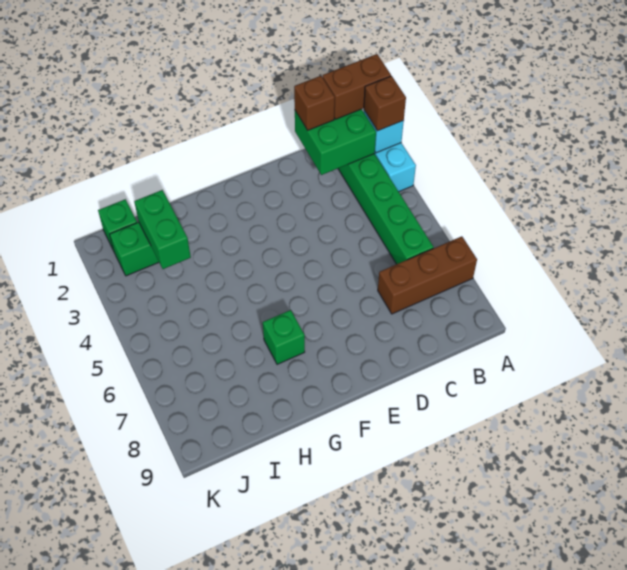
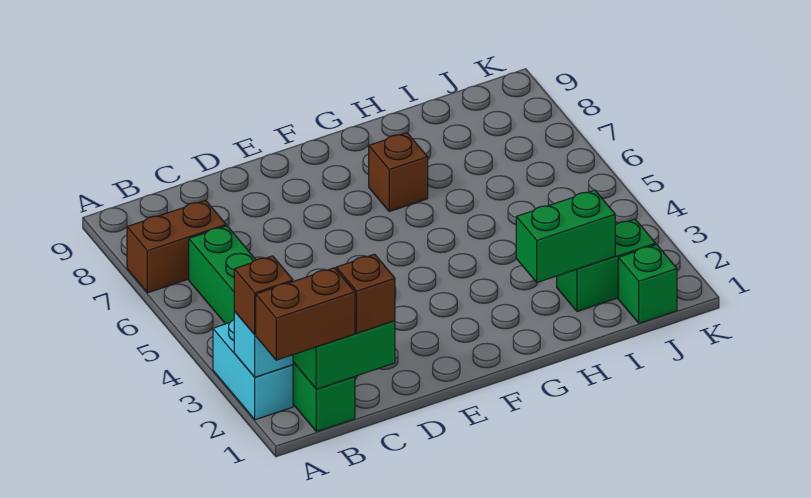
brown brick A7:C7 level 1 -> brown brick A7:B7 level 1
green brick G7 level 1 -> brown brick G7 level 1
green brick I2:I3 level 2 -> green brick H2:I2 level 2

